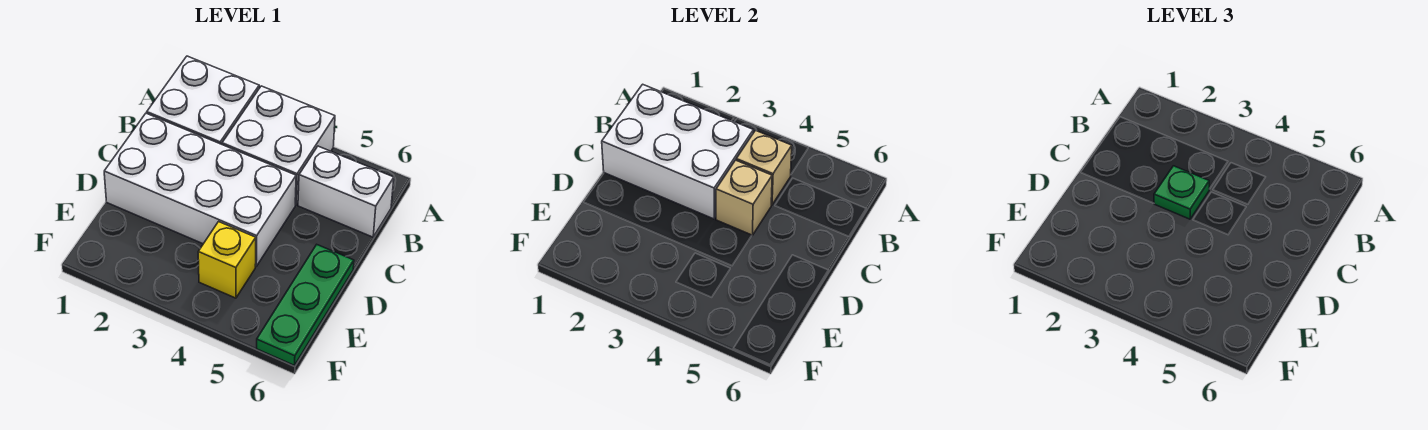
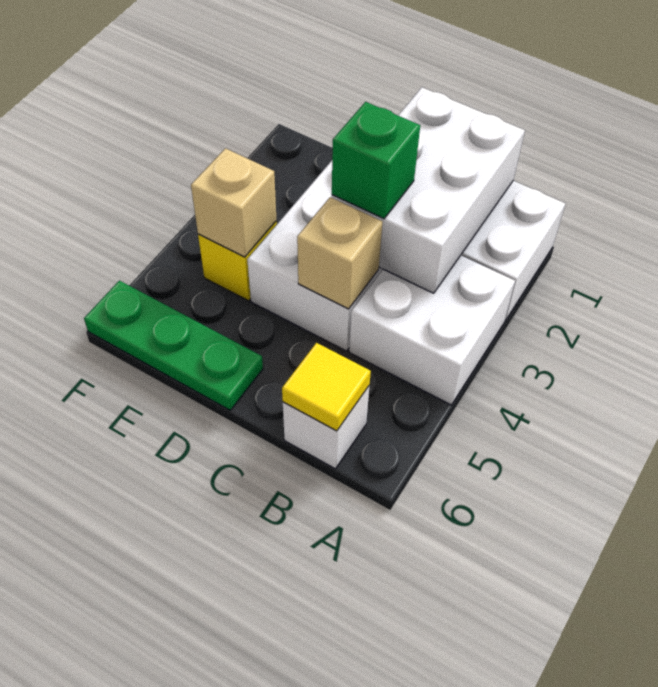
tan brick B4 level 2 -> tan brick E4 level 2
white brick B5:B6 level 1 -> white brick B6 level 1
none -> yellow tile B6 level 2
green plate C3 level 3 -> green brick C3 level 3

